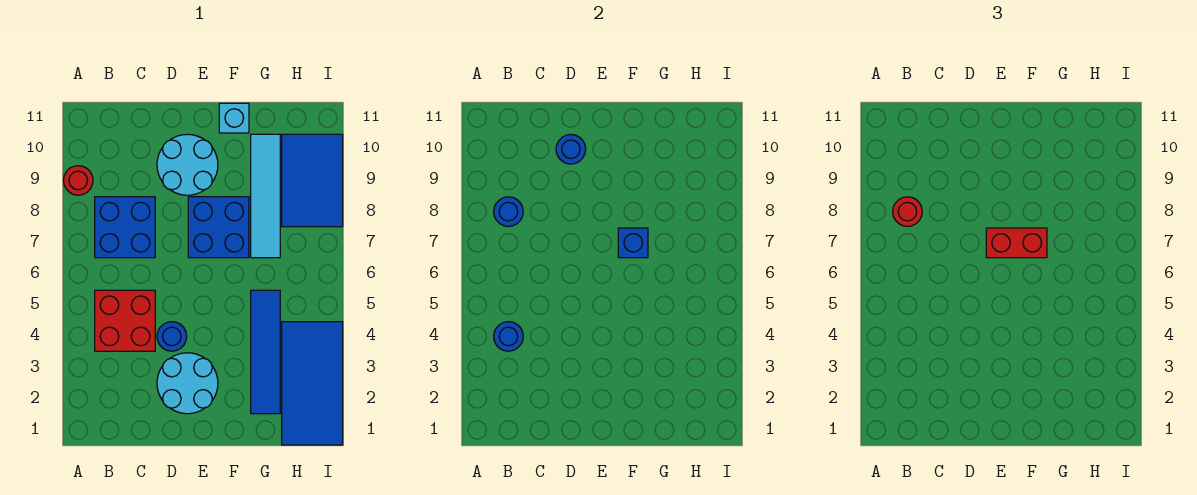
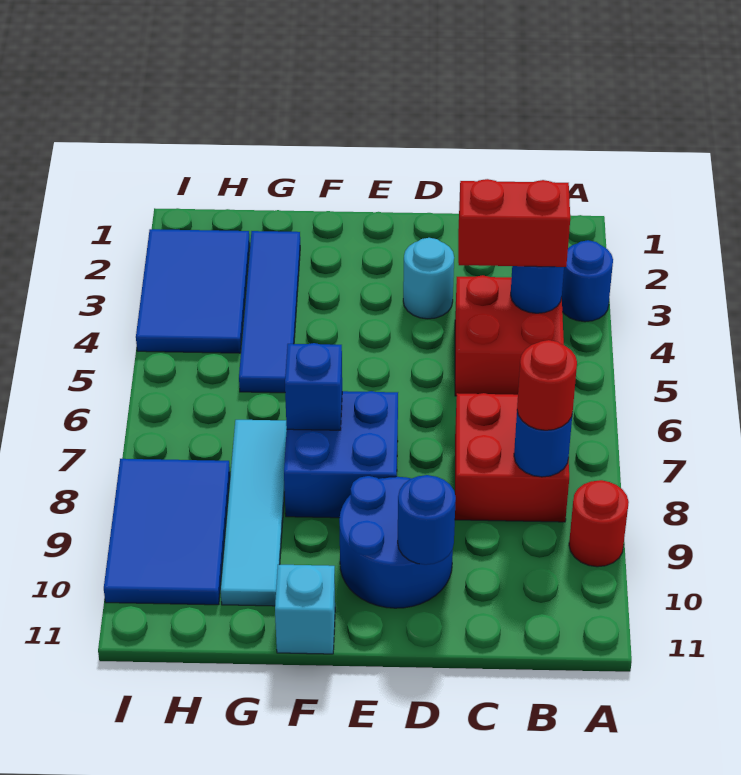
blue brick B7:C8 level 1 -> red brick B7:C8 level 1
cyan round brick D2:E3 level 1 -> cyan round brick D3 level 1
blue round brick D4 level 1 -> blue round brick A3 level 1
cyan round brick D9:E10 level 1 -> blue round brick D9:E10 level 1
red brick E7:F7 level 3 -> red brick B4:C4 level 3
blue tile H1:I4 level 1 -> blue tile H2:I4 level 1

